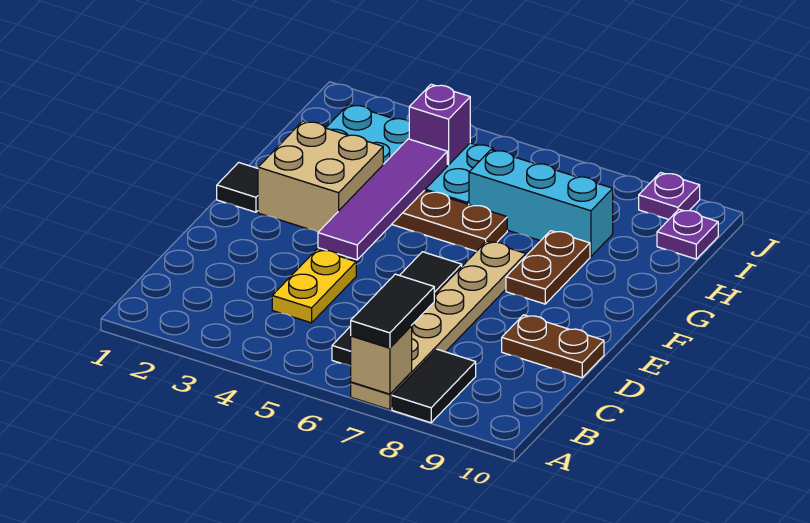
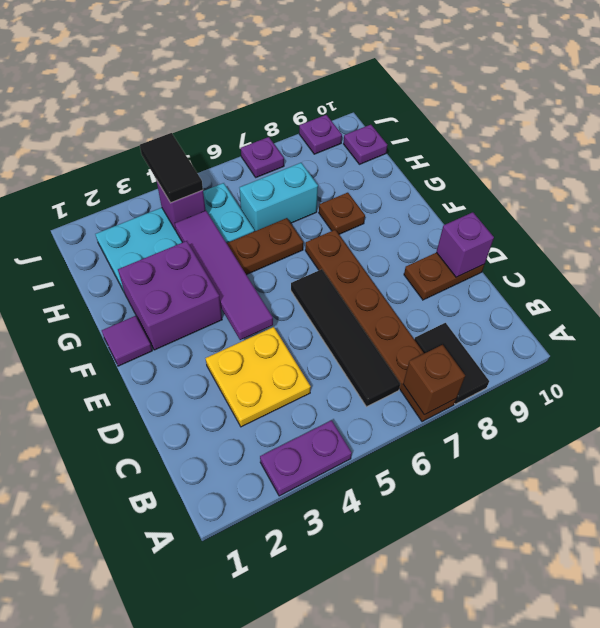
none -> purple plate A3:A4 level 1
tan plate A7:F7 level 1 -> brown plate A7:F7 level 1
tan brick A7 level 2 -> brown brick A7 level 2
black tile A7:B7 level 3 -> black tile I4:J4 level 3
yellow plate C4:D4 level 1 -> yellow plate C3:D4 level 1
none -> purple brick D10 level 2
black tile F1 level 1 -> purple tile F1 level 1
tan brick F2:G3 level 1 -> purple brick F2:G3 level 1
brown plate F8:G8 level 1 -> brown plate G8 level 1
cyan brick H6:H8 level 1 -> cyan brick H6:H7 level 1
none -> purple plate J7 level 1

